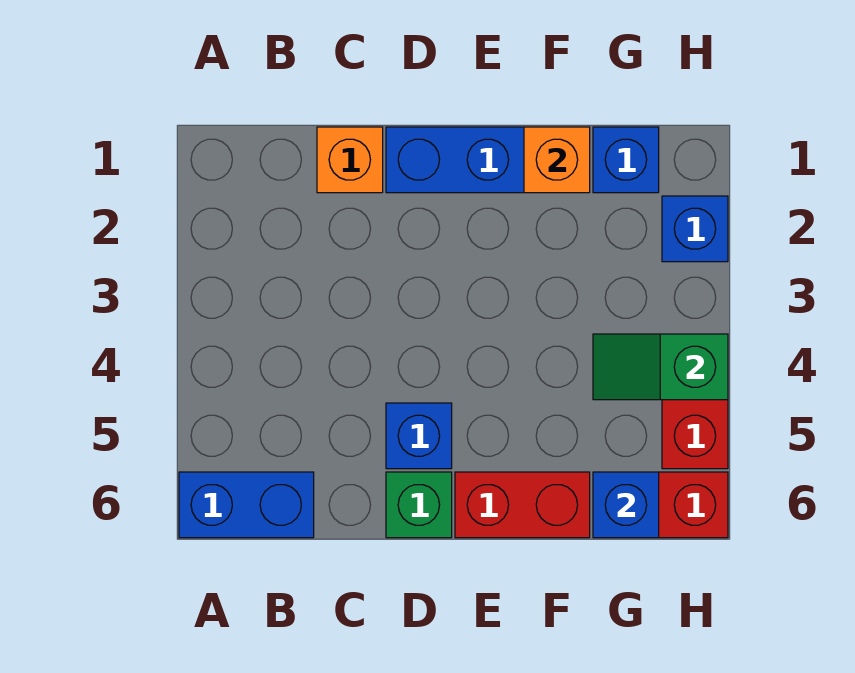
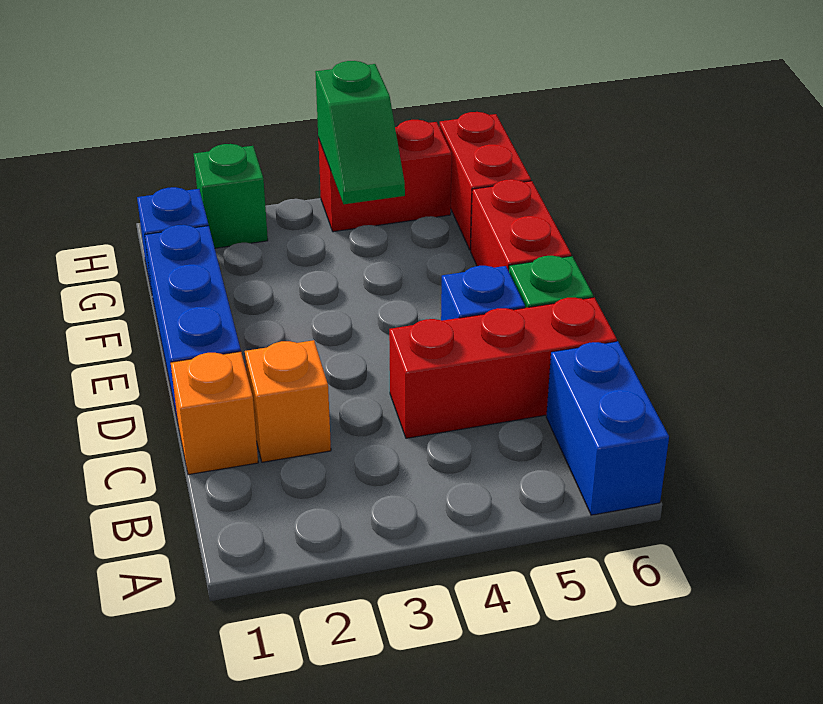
none -> red brick C4:C6 level 1
orange brick F1 level 2 -> orange brick C2 level 1
blue brick G6 level 2 -> none
blue brick H2 level 1 -> green brick H2 level 1

